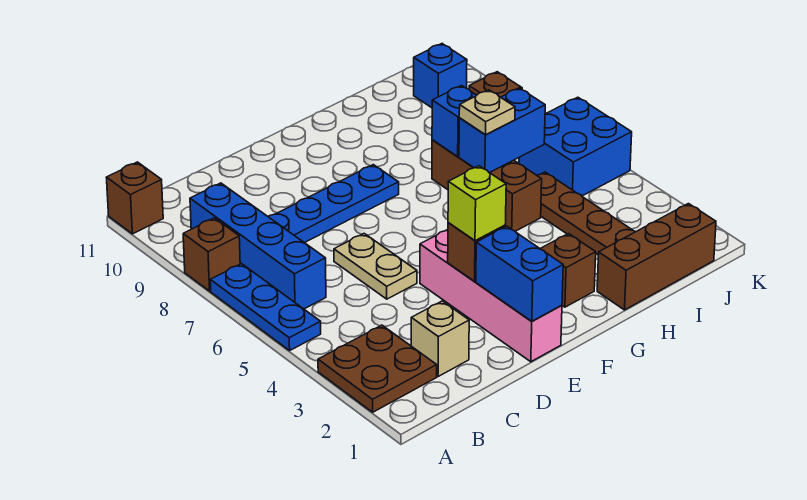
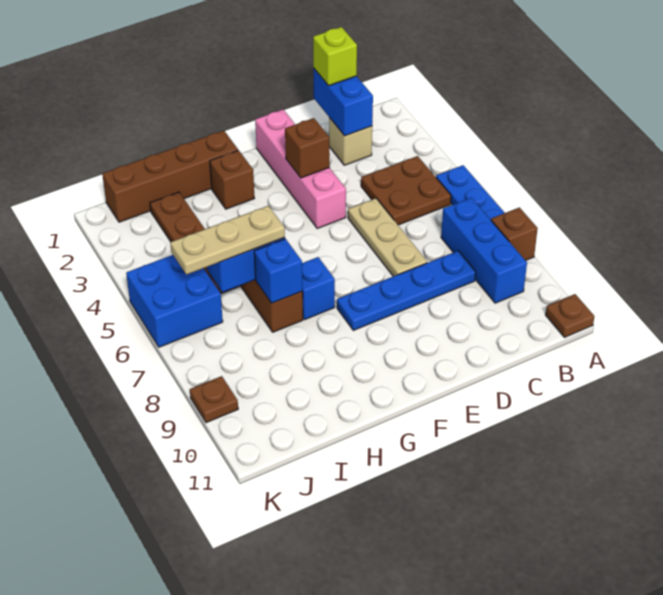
brown plate A2:B3 level 1 -> brown plate B4:C5 level 1
brown brick A11 level 1 -> brown plate A11 level 1
blue brick B6:B9 level 1 -> blue brick B7:B9 level 1
tan plate D5:D6 level 1 -> tan plate D5:D7 level 1
blue brick E1:E2 level 2 -> blue brick C1:C2 level 2
lime brick E3 level 3 -> lime brick C1 level 3
brown brick H1:J1 level 1 -> brown brick G1:J1 level 1
tan plate H6 level 3 -> tan plate H6:J6 level 3
blue brick J10 level 1 -> blue brick G7 level 1

